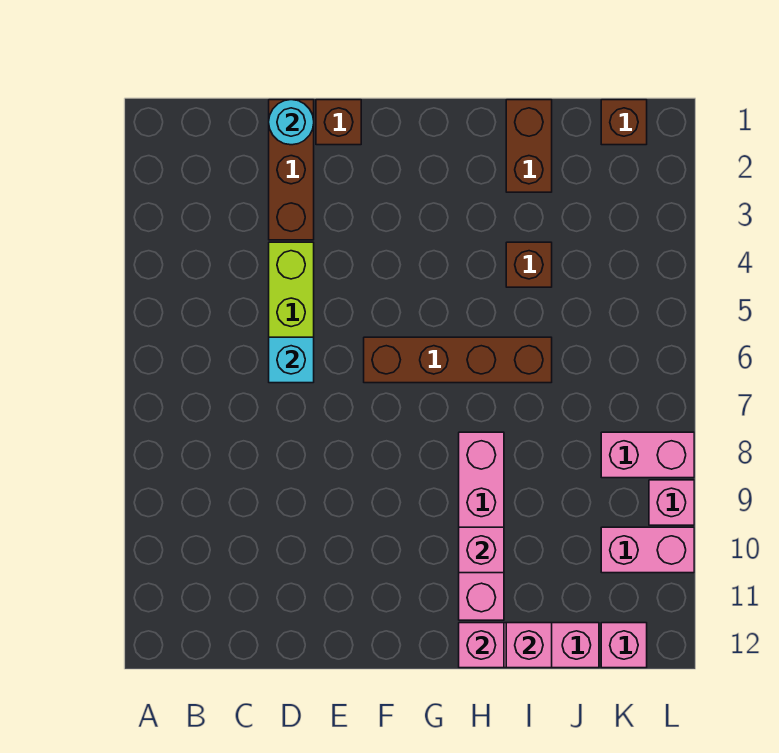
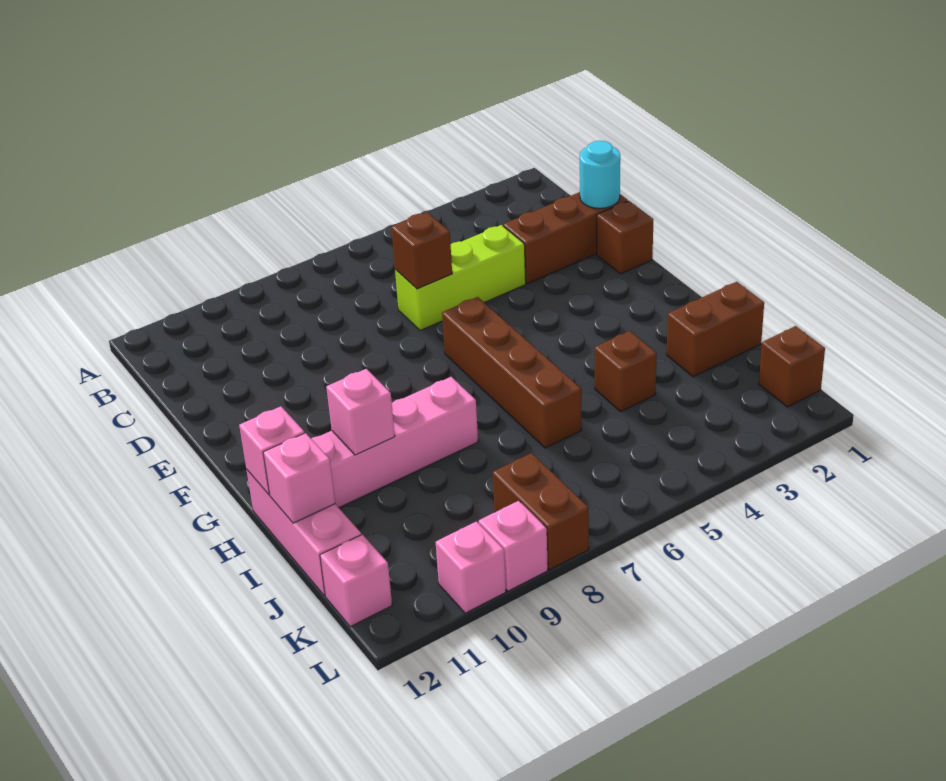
cyan brick D6 level 2 -> brown brick D6 level 2
pink brick K8:L8 level 1 -> brown brick K8:L8 level 1
pink brick K10:L10 level 1 -> pink brick L10 level 1

